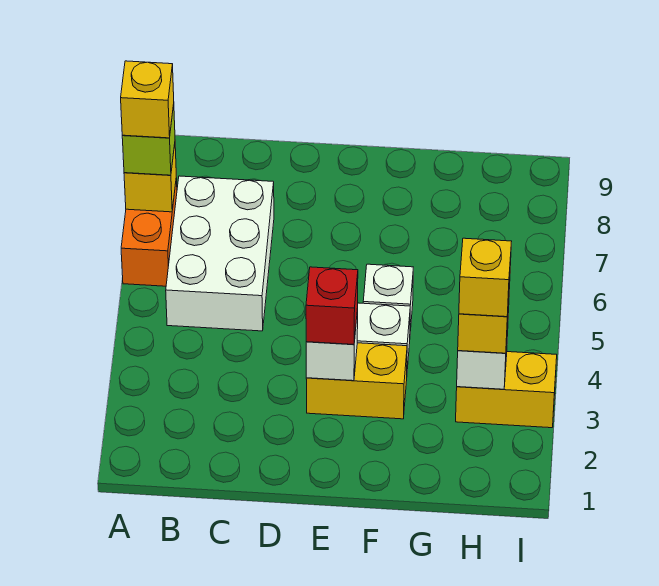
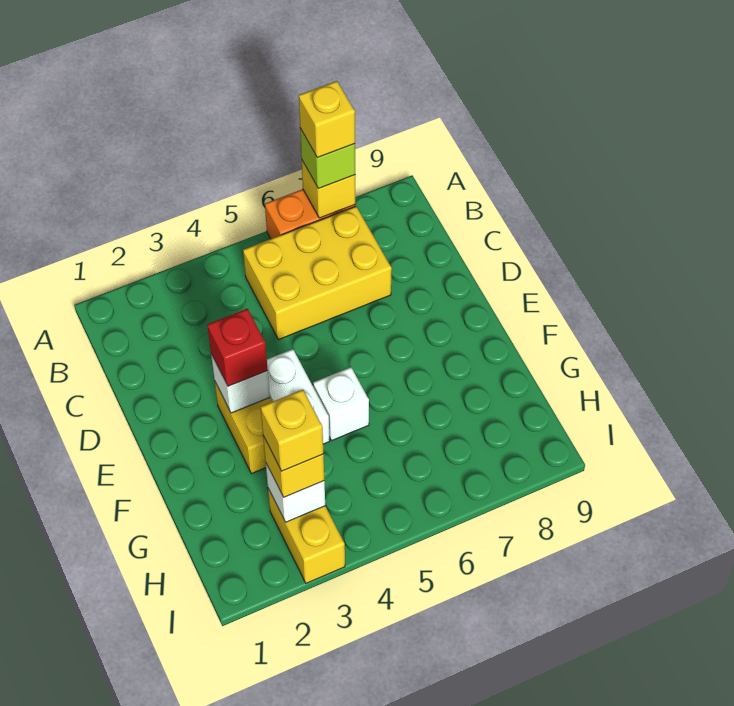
white brick B5:C7 level 1 -> yellow brick B5:C7 level 1

